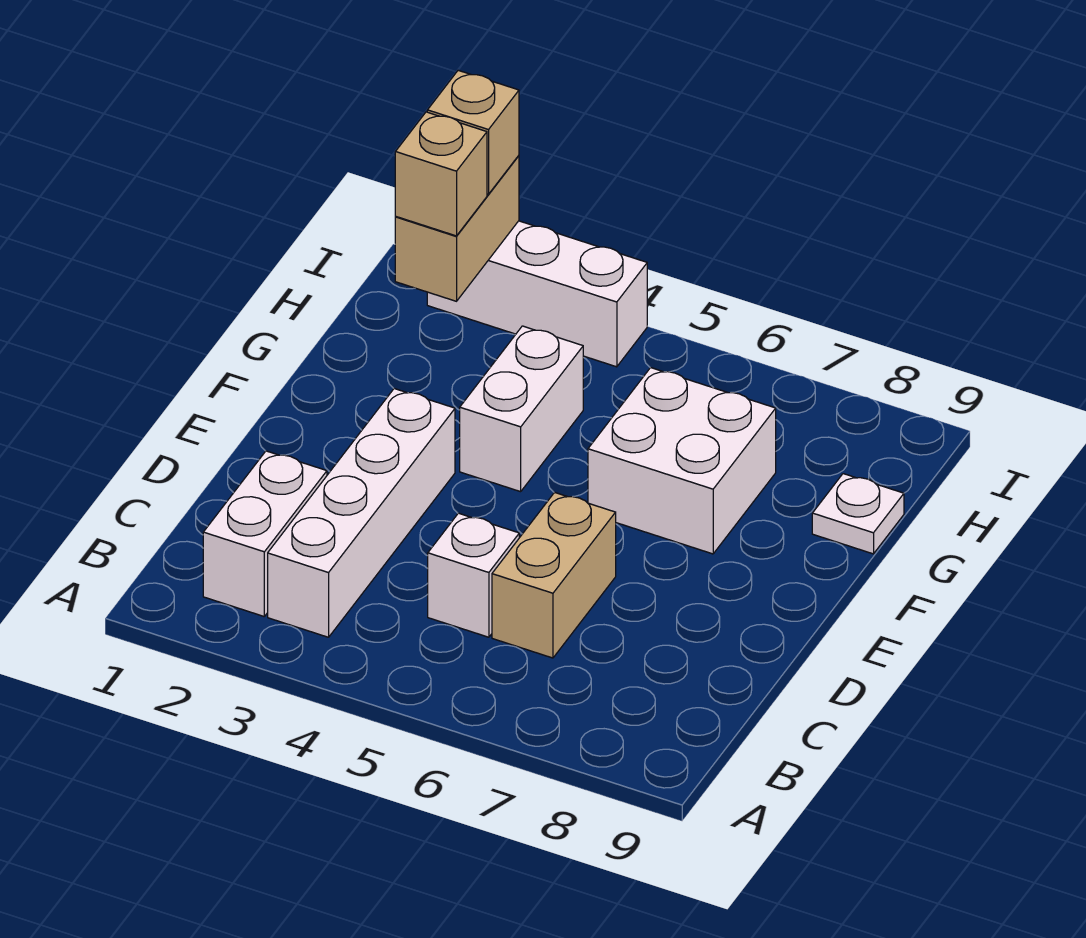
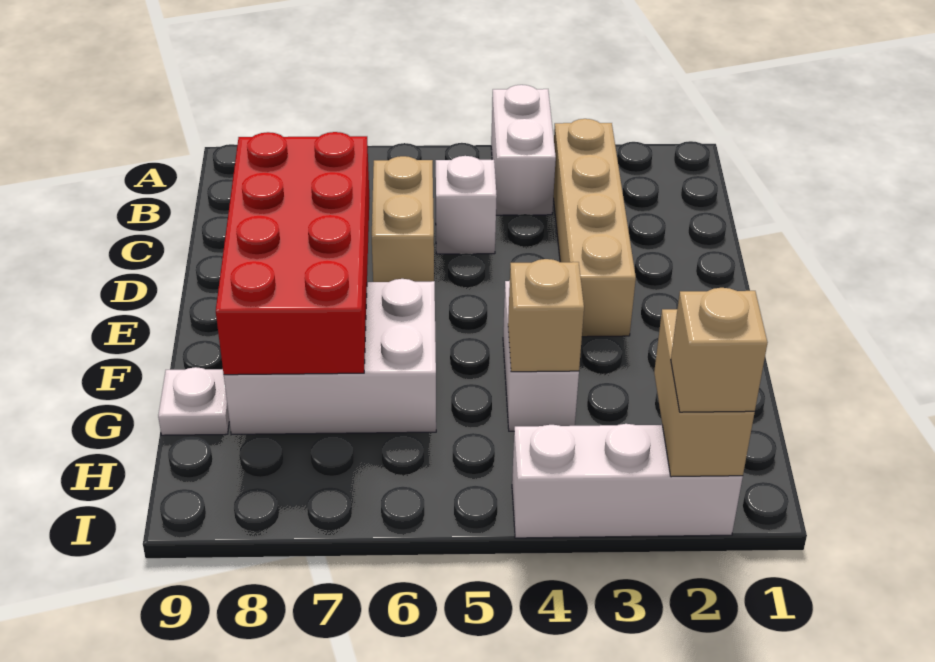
white brick B2:C2 level 1 -> white brick A4:B4 level 1
white brick B3:E3 level 1 -> tan brick B3:E3 level 1
none -> red brick D7:G8 level 2
white brick F6:G7 level 1 -> white brick F6:G8 level 1
tan brick H2 level 3 -> tan brick G4 level 2

